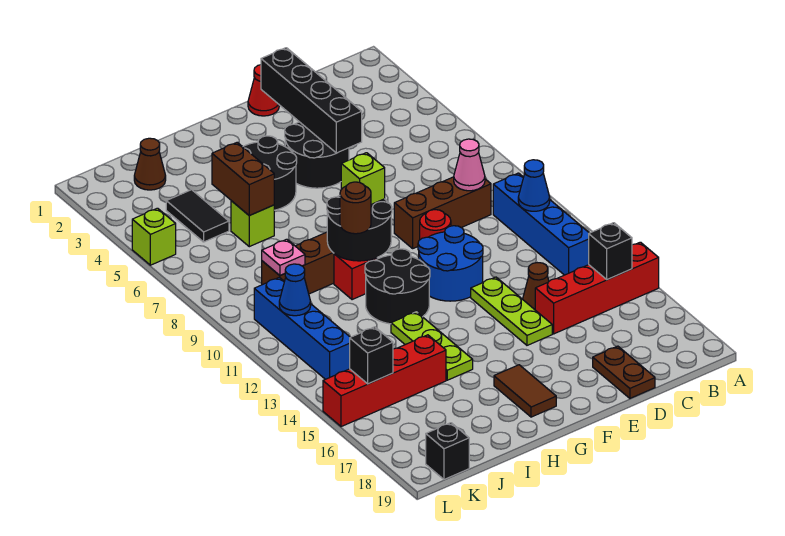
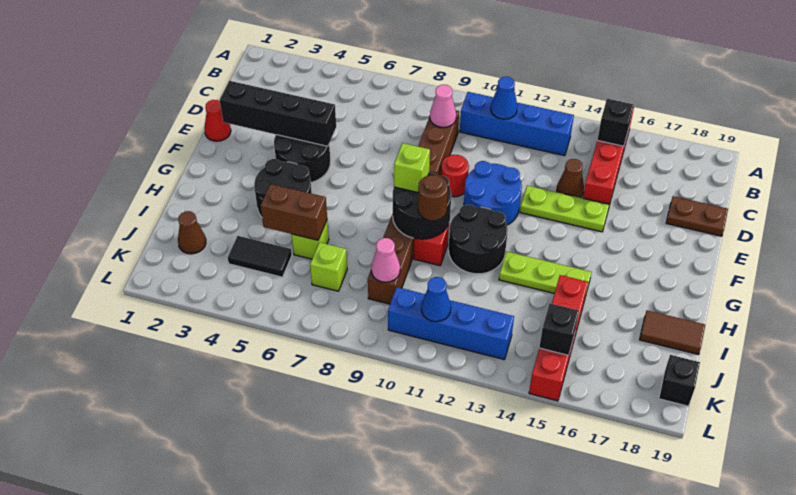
brown tile G17:G18 level 1 -> brown tile I18:I19 level 1
pink plate J9 level 2 -> pink cone J9 level 2
lime brick L5 level 1 -> lime brick J7 level 1

